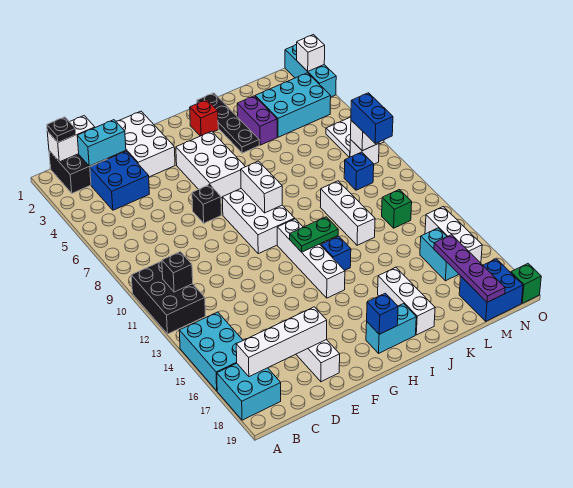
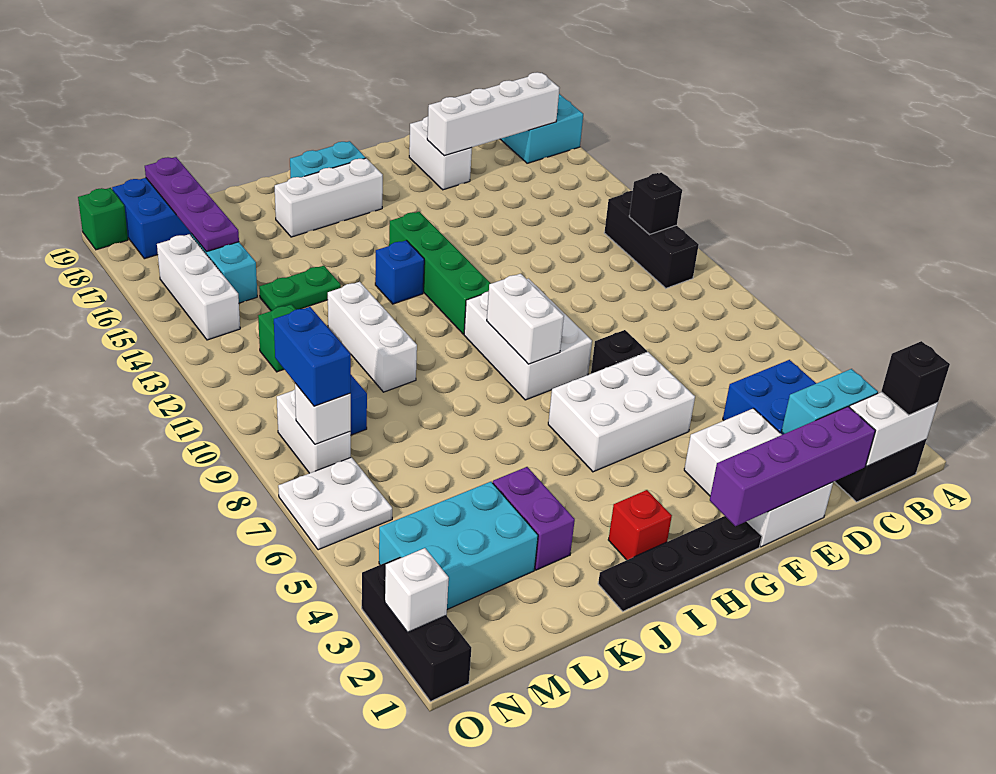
black brick A10:B12 level 1 -> black brick B10:B12 level 1
cyan brick A14:B16 level 1 -> none
black plate B1 level 3 -> black brick B1 level 3
none -> purple brick D1:G1 level 2
white brick G4:H6 level 1 -> white brick F5:H6 level 1
white brick H11:H14 level 1 -> green brick H11:H14 level 1
green plate H12:I12 level 2 -> green plate K14:L14 level 1
blue brick H18 level 2 -> none
black plate J1:J4 level 1 -> black plate G1:J1 level 1
white brick J16:J18 level 1 -> white brick H17:J17 level 1
white brick N8 level 1 -> white brick N8:N9 level 1
cyan brick O1:O3 level 1 -> black brick O1:O3 level 1

